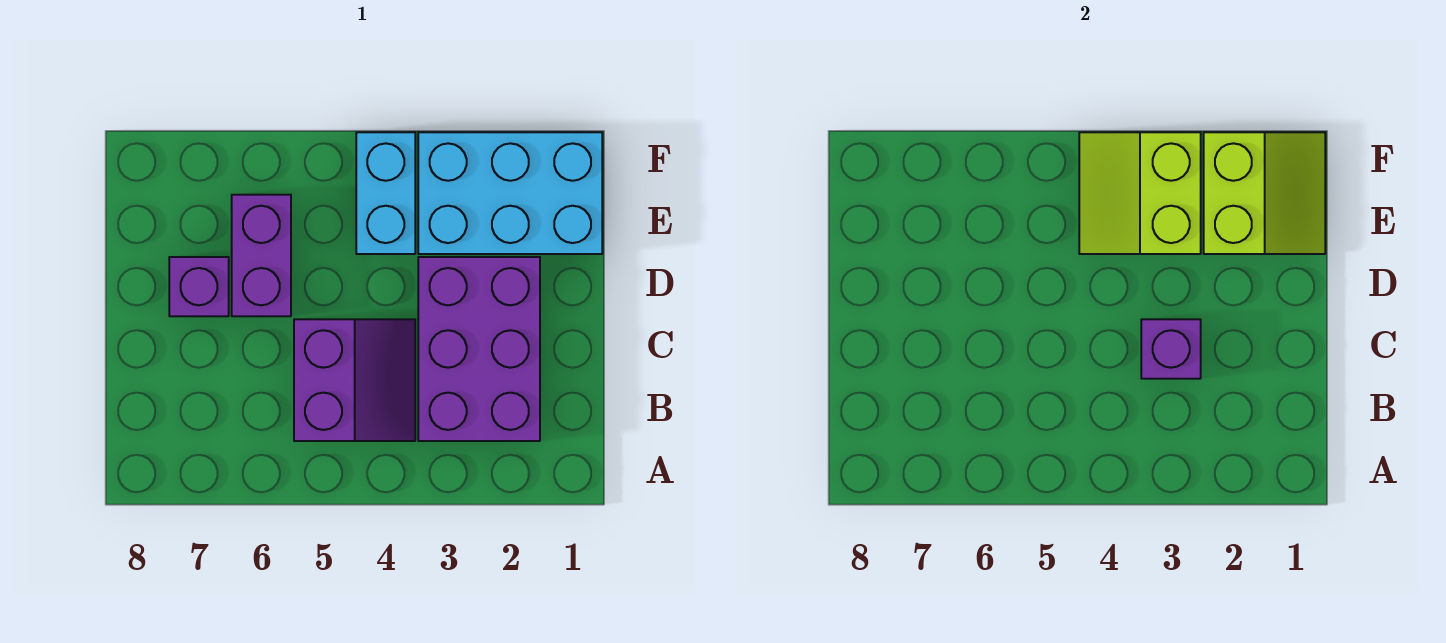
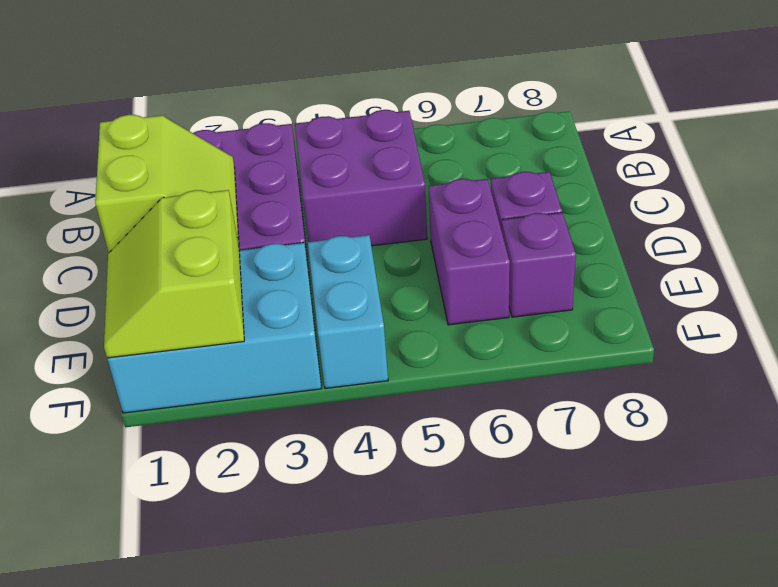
purple slope B4:C5 level 1 top 5 -> purple brick B4:C5 level 1
purple brick C3 level 2 -> purple brick E7 level 1
lime slope E3:F4 level 2 top 3 -> lime slope C1:D2 level 2 top 1

